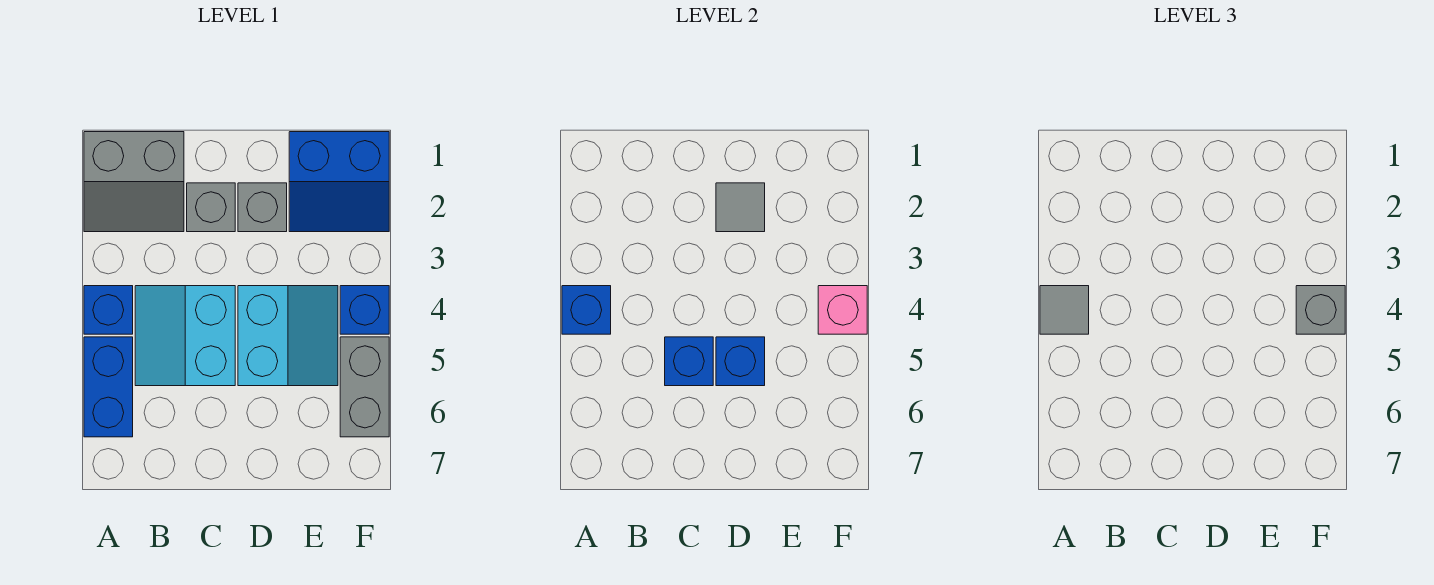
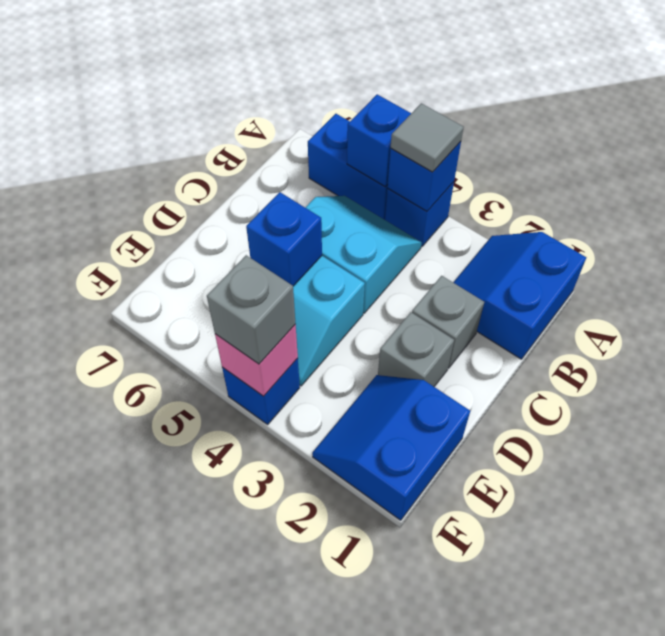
grey slope A1:B2 level 1 top 1 -> blue slope A1:B2 level 1 top 1
blue brick C5 level 2 -> blue brick A5 level 2
grey tile D2 level 2 -> none
grey brick F5:F6 level 1 -> none

